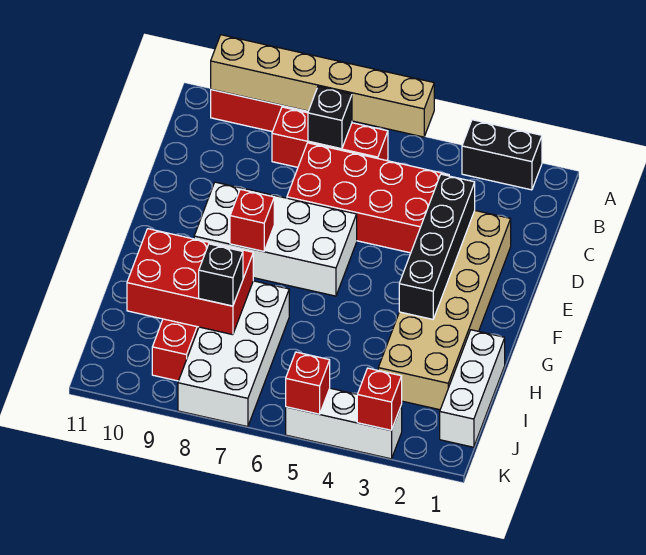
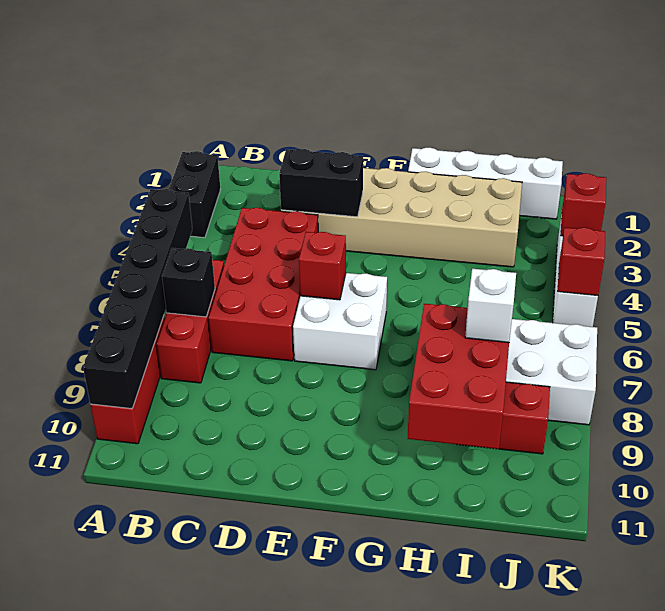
tan brick A5:A10 level 2 -> black brick A5:A10 level 2
black brick D3:G3 level 2 -> black brick D3:E3 level 2
white brick E6:F9 level 1 -> white brick E6:F7 level 1
red brick F8 level 2 -> red brick E6 level 2
white brick H1:J1 level 1 -> white brick G1:J1 level 1
black brick I8 level 3 -> white brick I8 level 3

